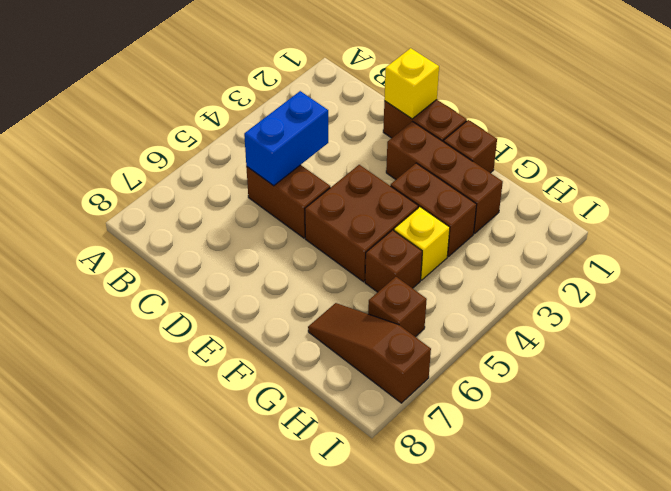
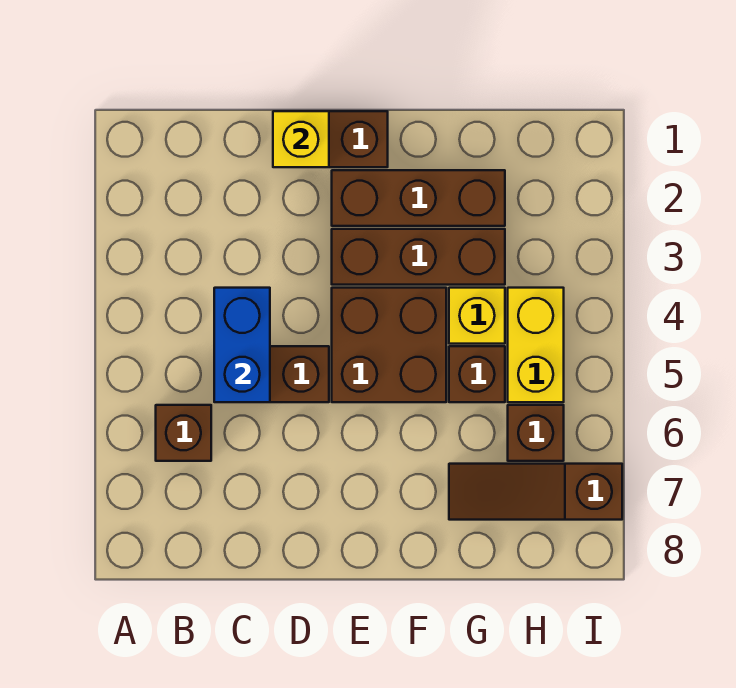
brown brick F1 level 1 -> brown brick B6 level 1
brown brick F3:G3 level 1 -> brown brick E3:G3 level 1
none -> yellow brick H4:H5 level 1

